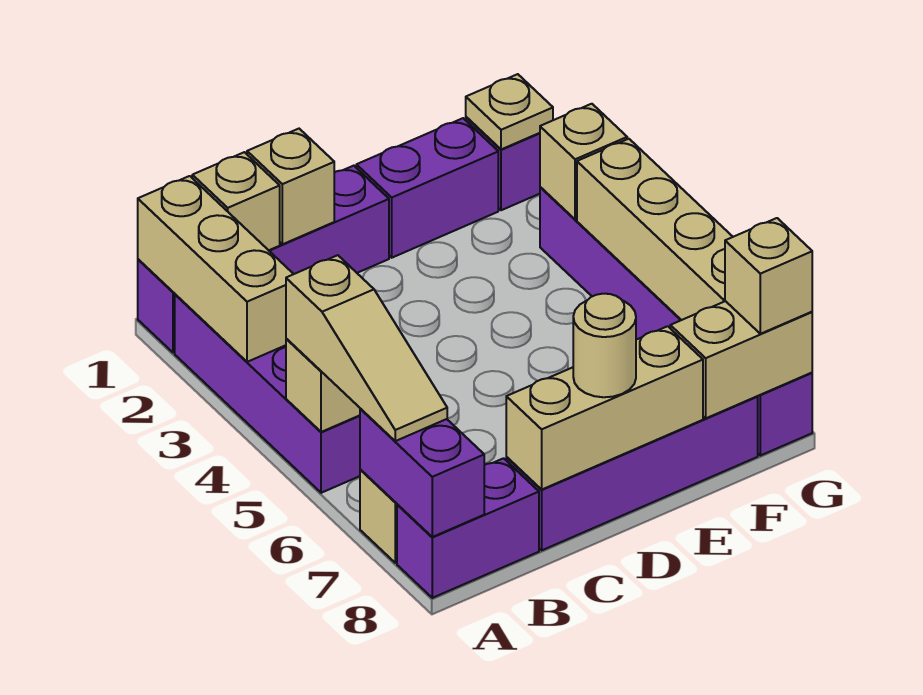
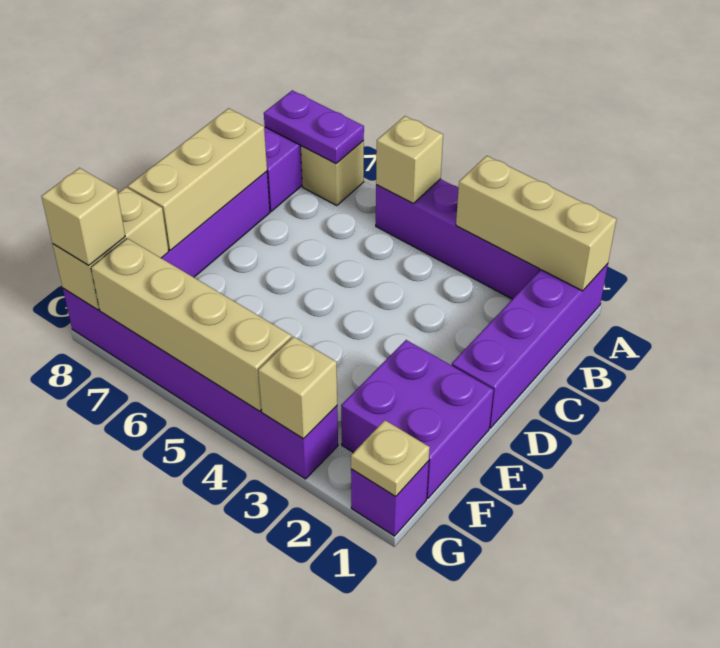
tan slope A5:A7 level 3 top 5 -> none
purple brick A7:A8 level 2 -> purple plate A7:A8 level 2
tan brick B1 level 2 -> none
tan brick C1 level 2 -> none
tan round brick D8 level 3 -> none
purple brick E1:F1 level 1 -> purple brick E1:F2 level 1

